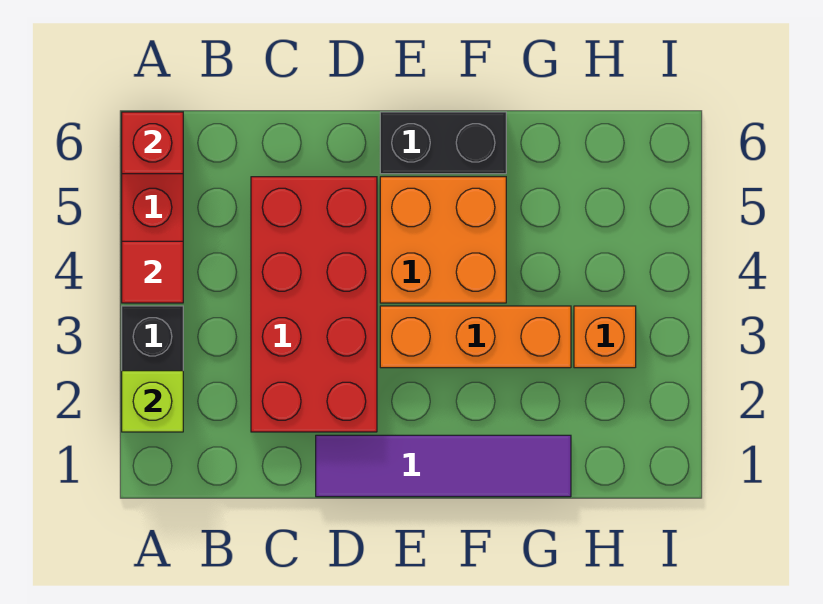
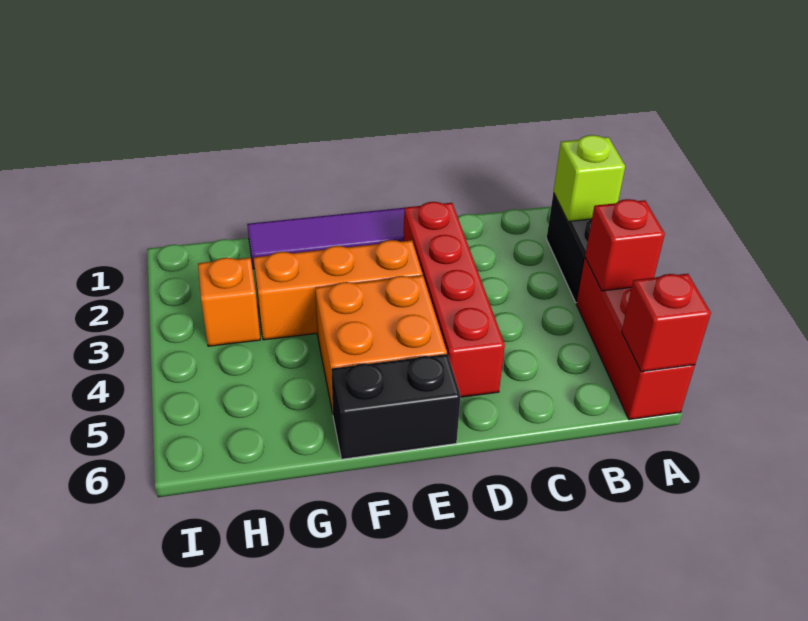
red tile A4 level 2 -> red brick A4 level 2
red brick C2:D5 level 1 -> red brick D2:D5 level 1

